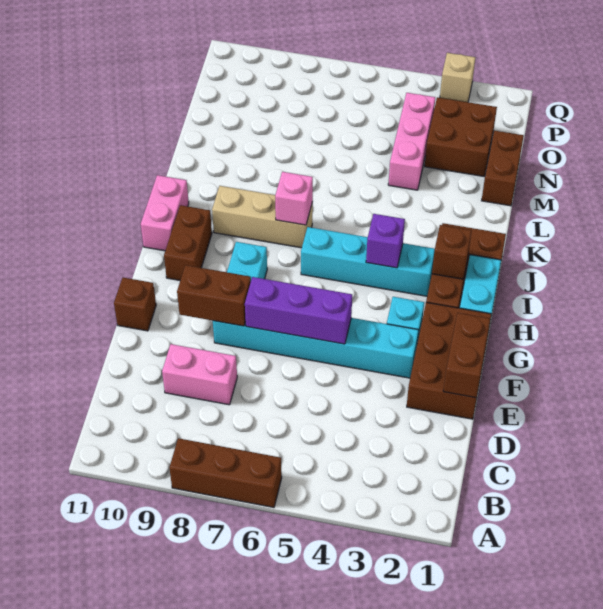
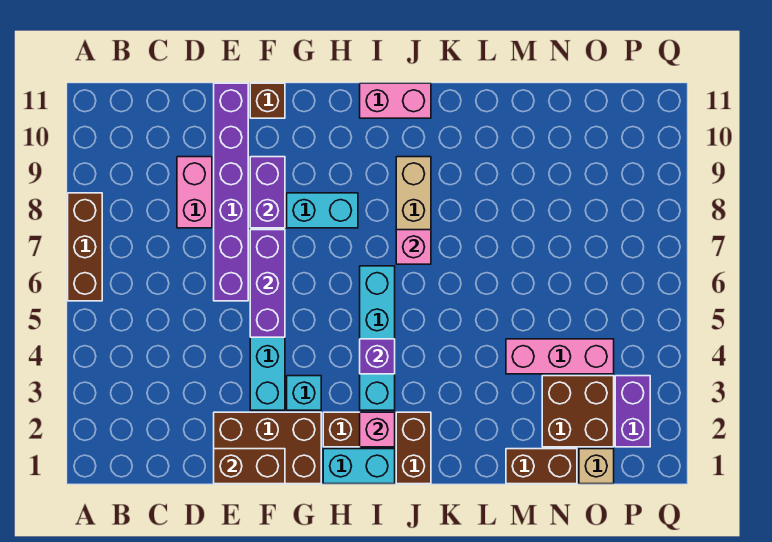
none -> purple brick E6:E11 level 1
brown brick F8:F9 level 2 -> purple brick F8:F9 level 2
brown brick H10:I10 level 1 -> none
brown brick I2 level 2 -> pink brick I2 level 2
none -> purple brick P2:P3 level 1
tan brick Q3 level 1 -> tan brick O1 level 1

